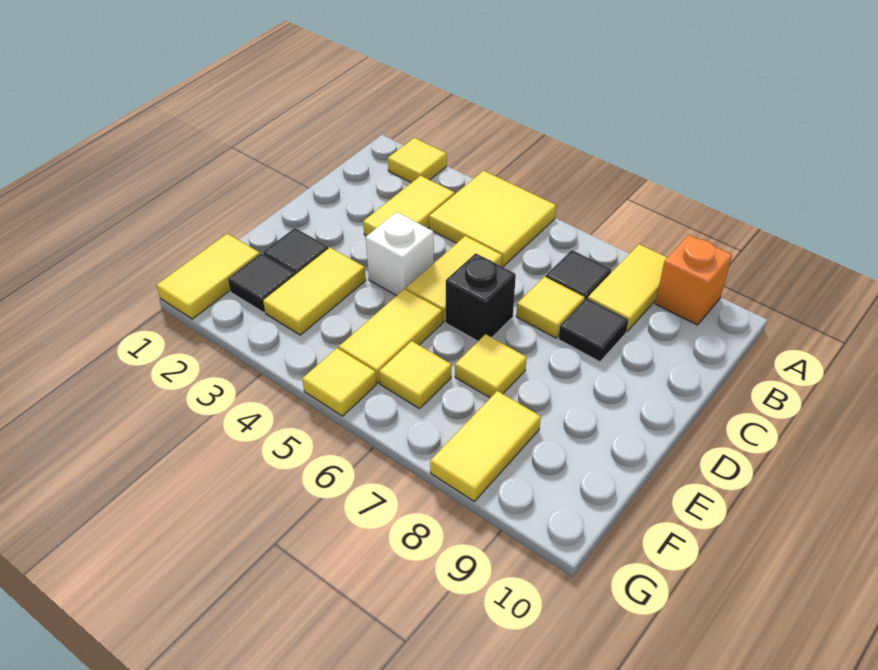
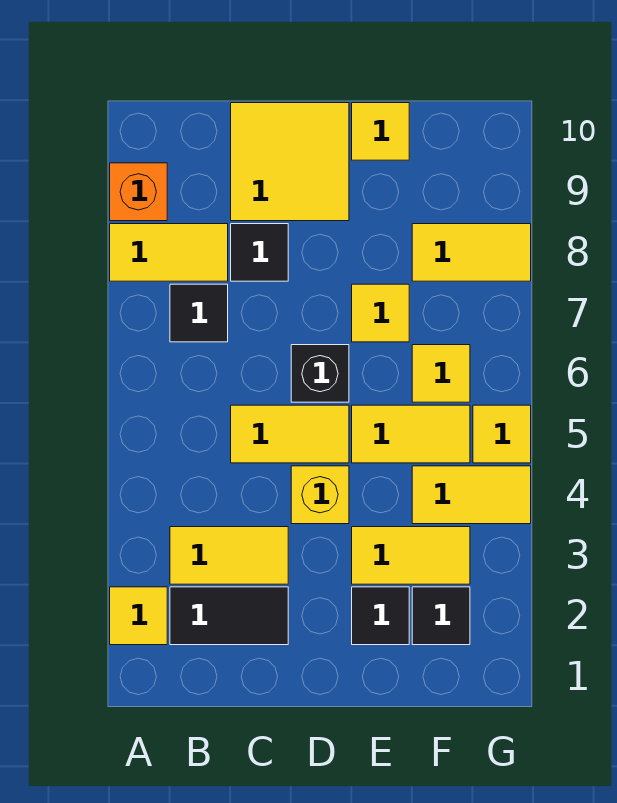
yellow tile A4:B5 level 1 -> yellow tile C9:D10 level 1
none -> black tile B2:C2 level 1
yellow tile C7 level 1 -> yellow tile E10 level 1
white brick D4 level 1 -> yellow brick D4 level 1
yellow tile F1:G1 level 1 -> yellow tile F4:G4 level 1

